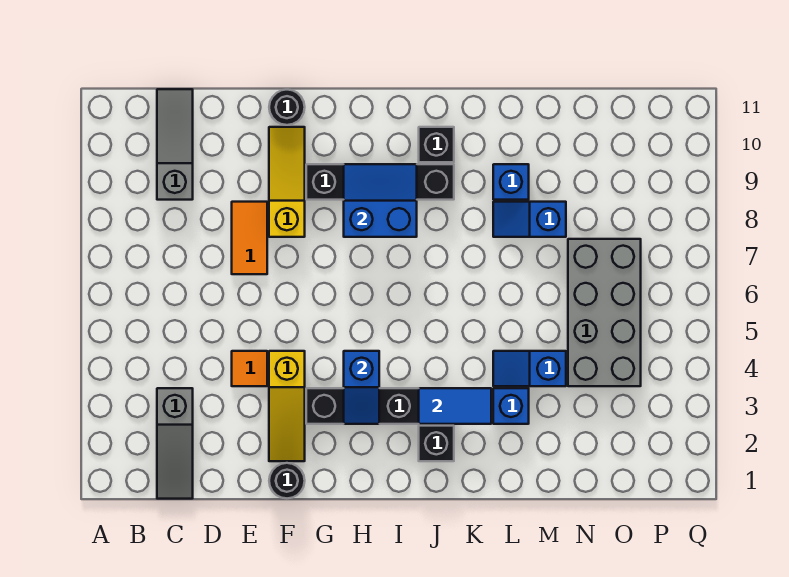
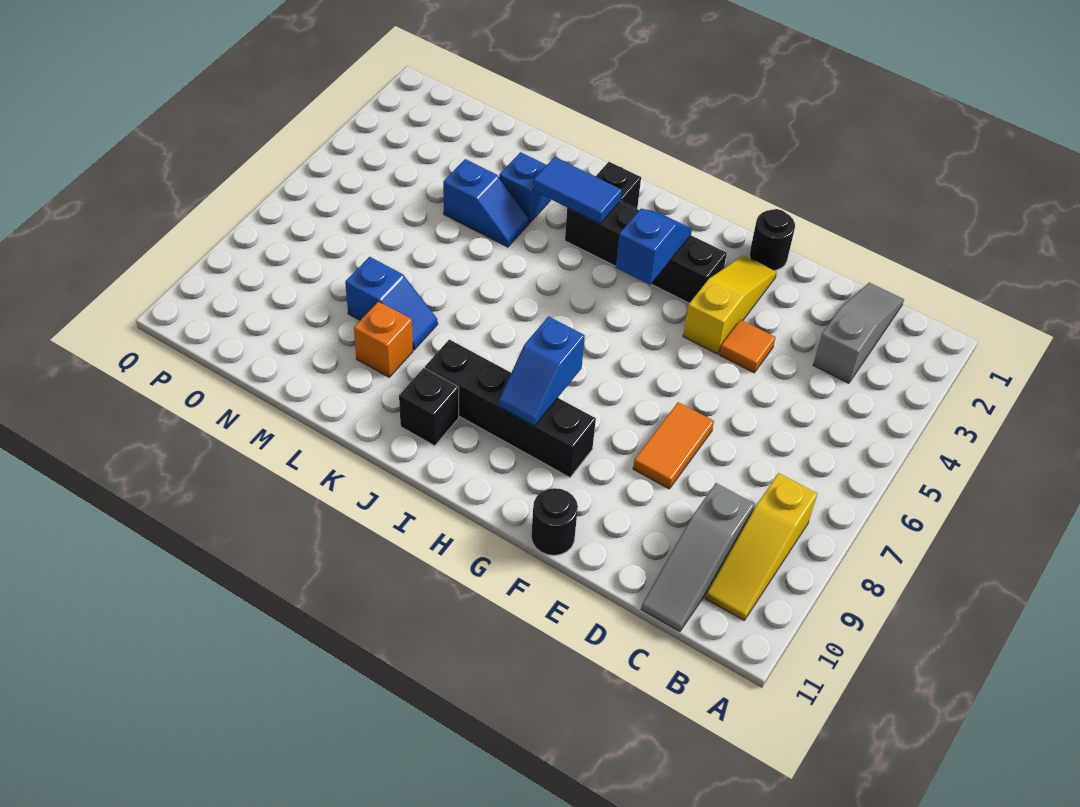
yellow slope F8:F10 level 1 top 8 -> yellow slope B8:B10 level 1 top 8
blue slope H8:I9 level 2 top 8 -> blue slope H8:H9 level 2 top 8
blue brick L9 level 1 -> orange brick L9 level 1
grey brick N4:O7 level 1 -> none

